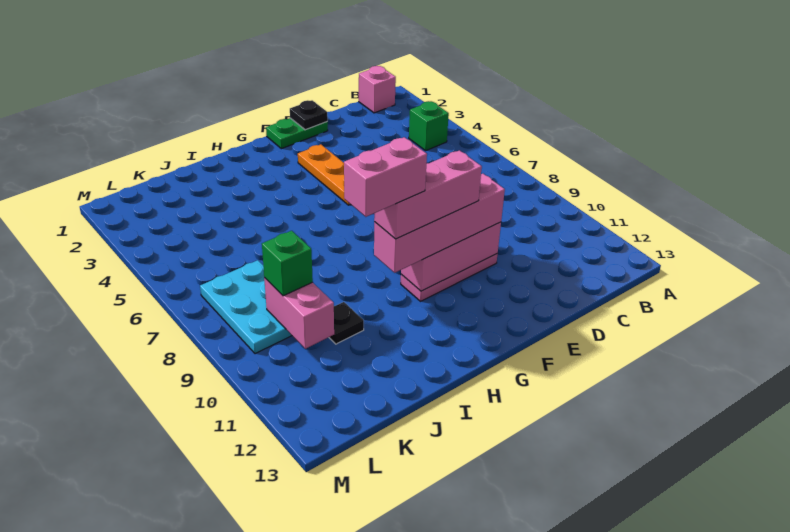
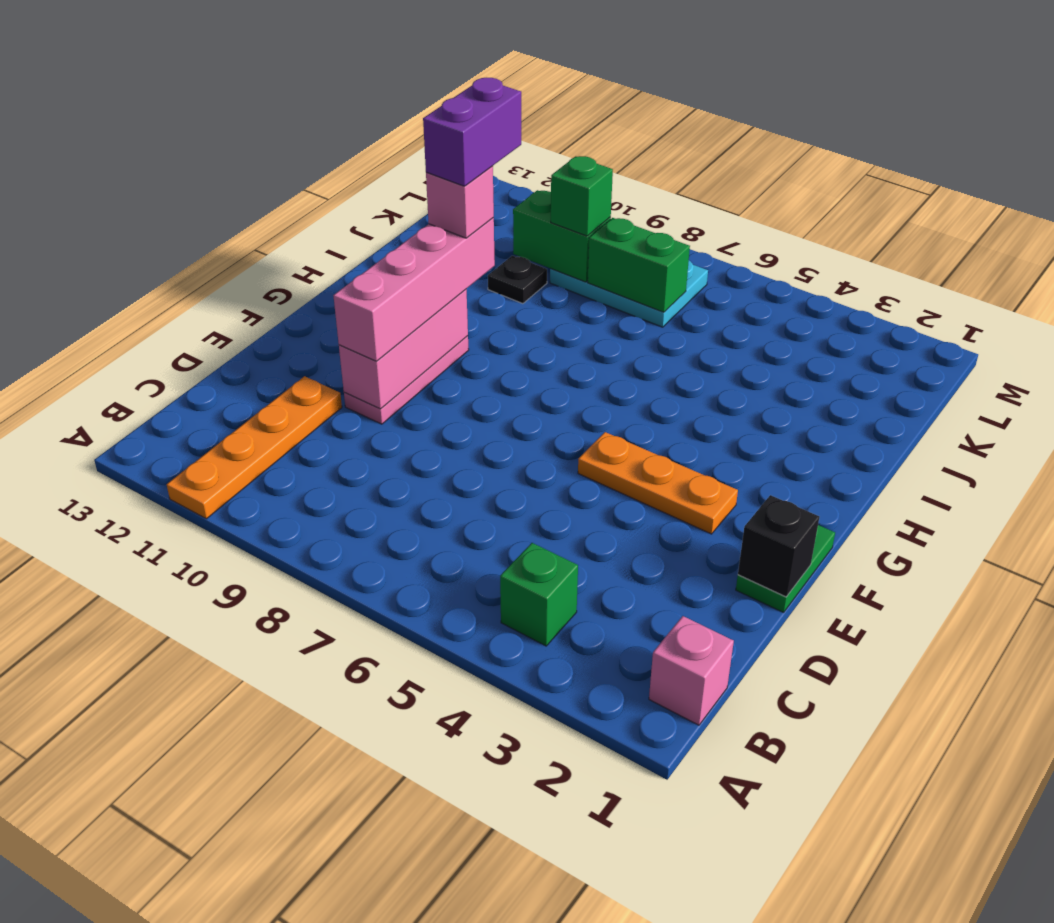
none -> orange plate A11:D11 level 1
black plate E1 level 2 -> black brick E1 level 2
pink brick F10:H10 level 4 -> pink brick H10 level 4
pink brick H10:I10 level 5 -> purple brick H10:I10 level 5
none -> green brick K7:K8 level 2
pink brick K9:K10 level 2 -> green brick K9:K10 level 2

